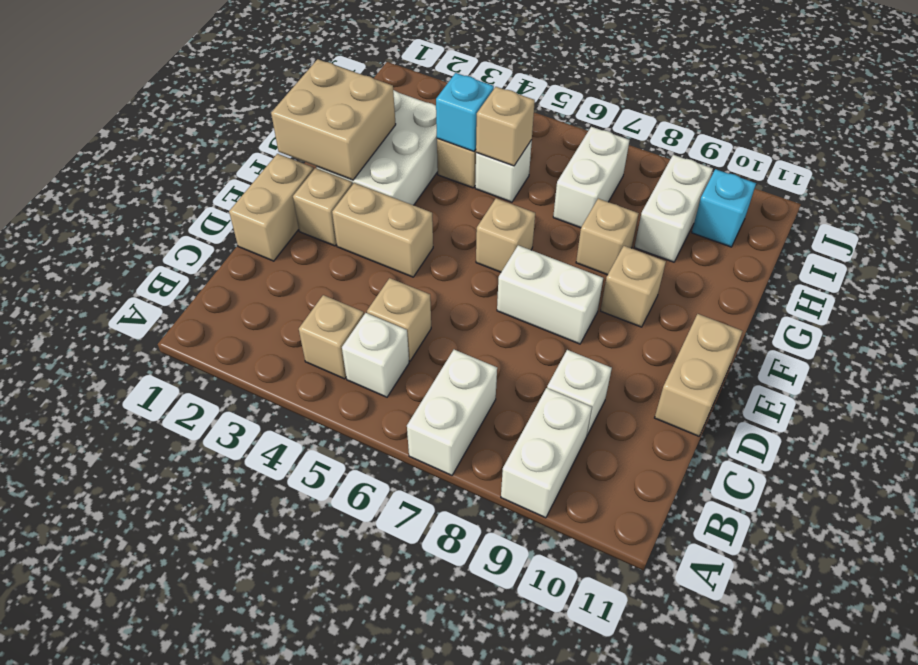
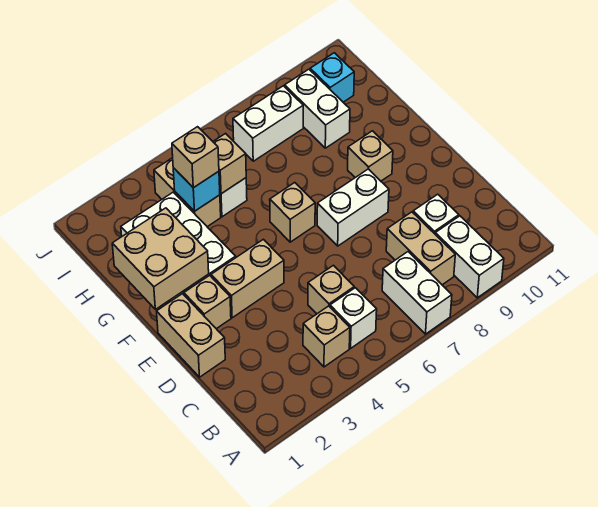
tan brick D11:E11 level 1 -> tan brick B8:C8 level 1
tan brick G8 level 1 -> tan brick H4 level 3
white brick H7:I7 level 1 -> white brick I7:I8 level 1

